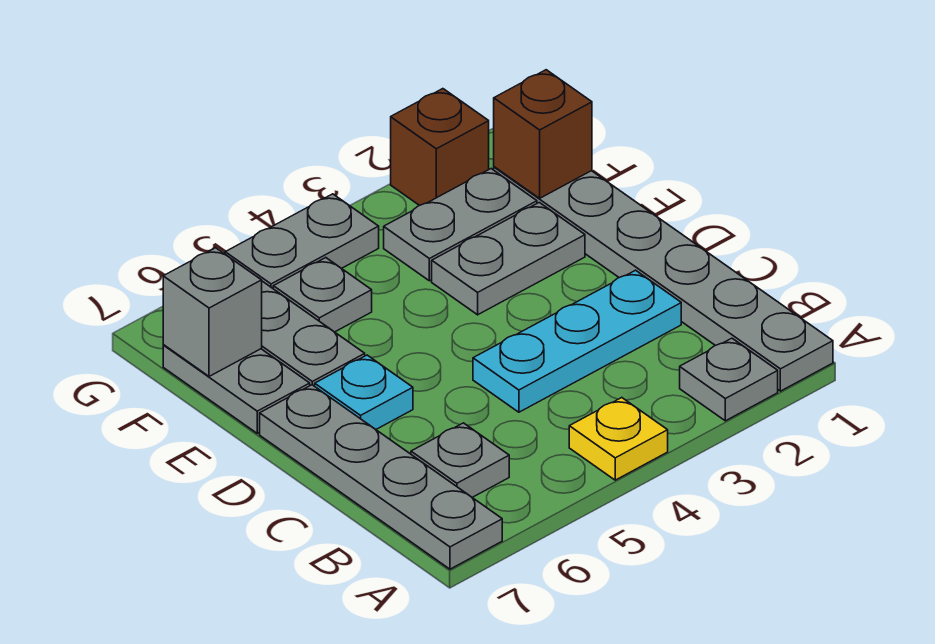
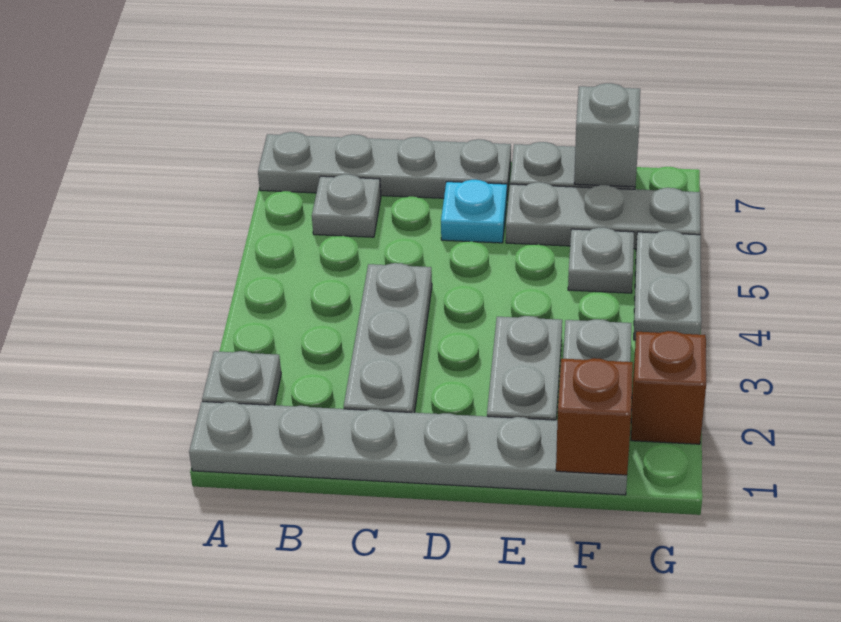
yellow plate A4 level 1 -> none
cyan plate C2:C4 level 1 -> grey plate C2:C4 level 1

